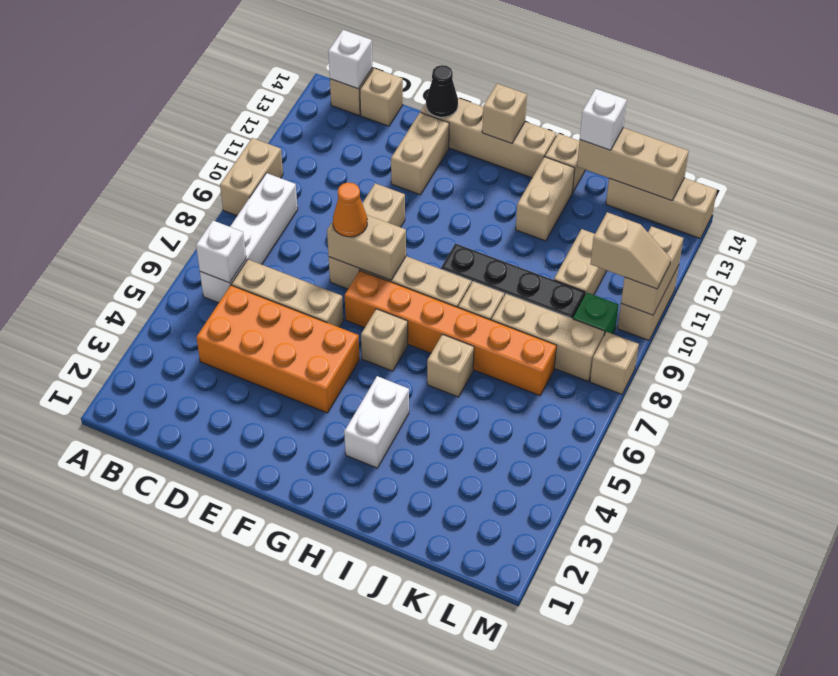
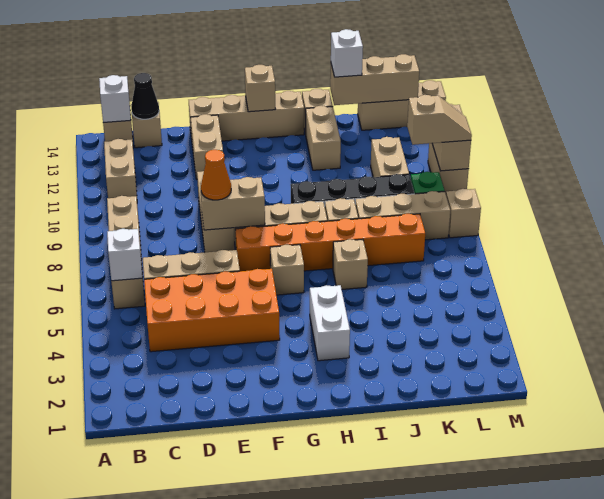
tan brick A9:A10 level 1 -> tan brick B11:B12 level 1
white brick B6:B9 level 1 -> tan brick B6:B9 level 1
black cone E14 level 2 -> black cone C14 level 2

